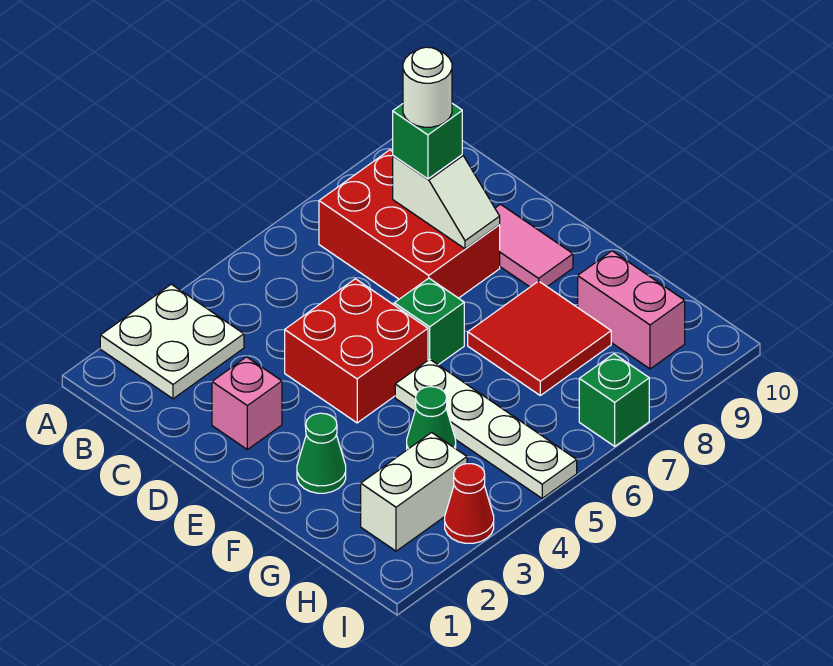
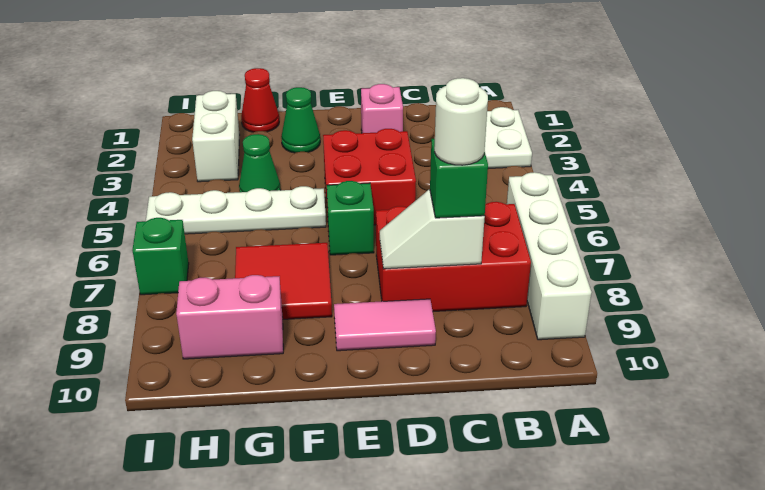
none -> white brick A6:A9 level 1
red cone I3 level 1 -> red cone G1 level 1

